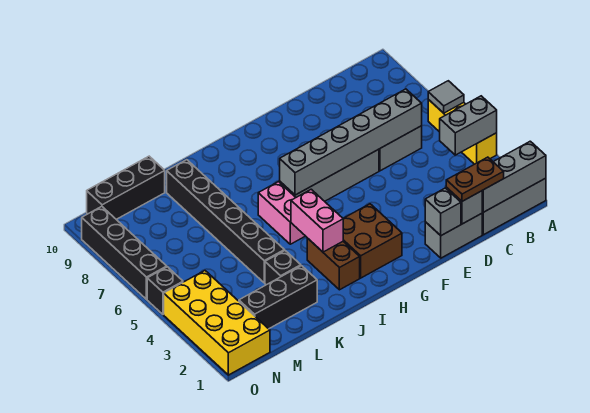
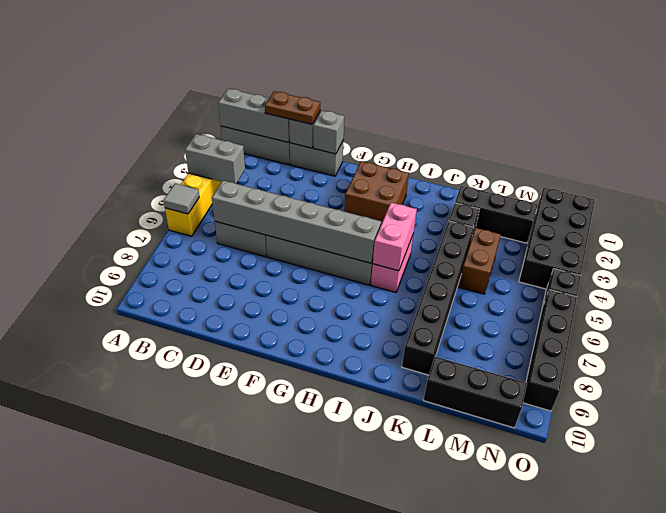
brown brick I2:I3 level 1 -> brown brick L4:L5 level 1
pink brick I3:I4 level 2 -> pink brick I5:I6 level 2
yellow brick N1:O4 level 1 -> black brick N1:O4 level 1

